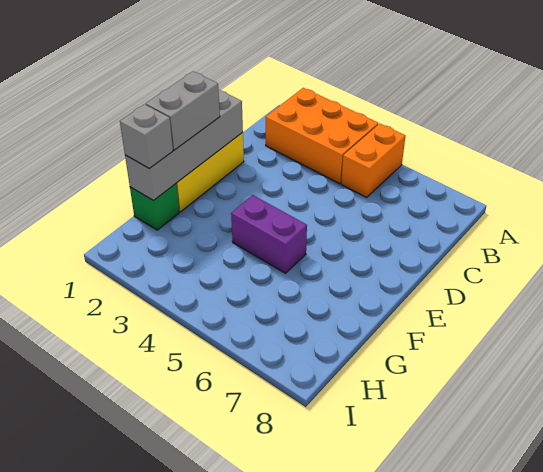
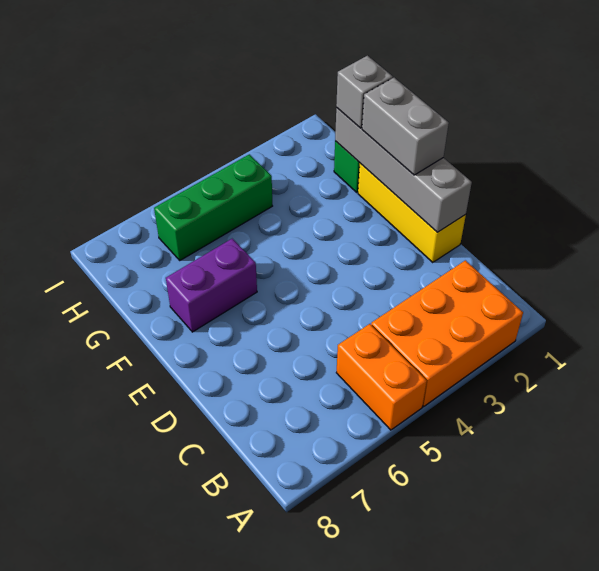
purple brick F4:F5 level 1 -> purple brick F6:F7 level 1
none -> green brick H4:H6 level 1

